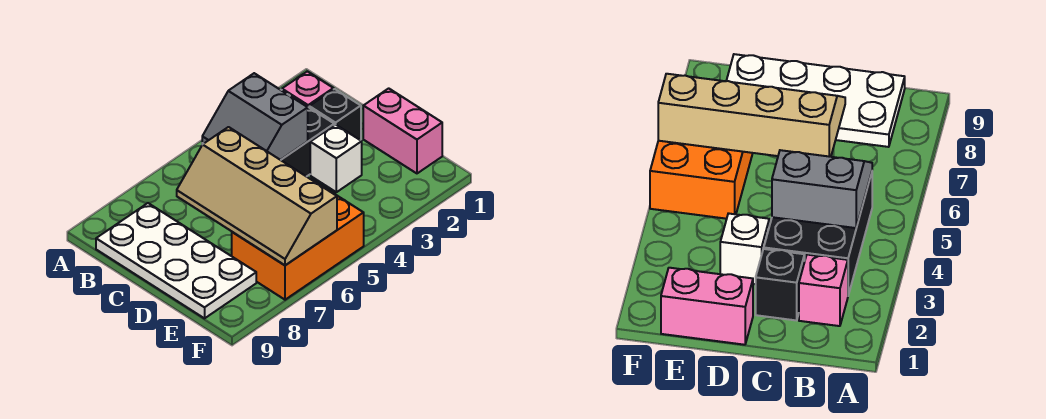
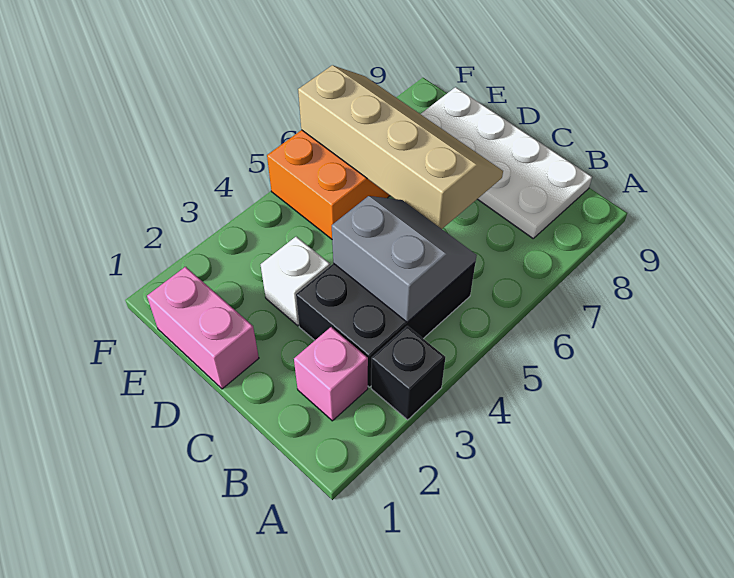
black brick C2 level 1 -> black brick A3 level 1

